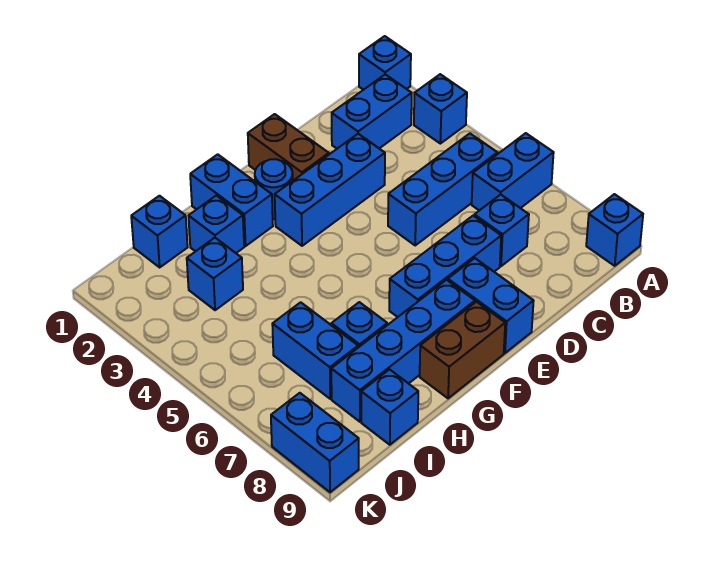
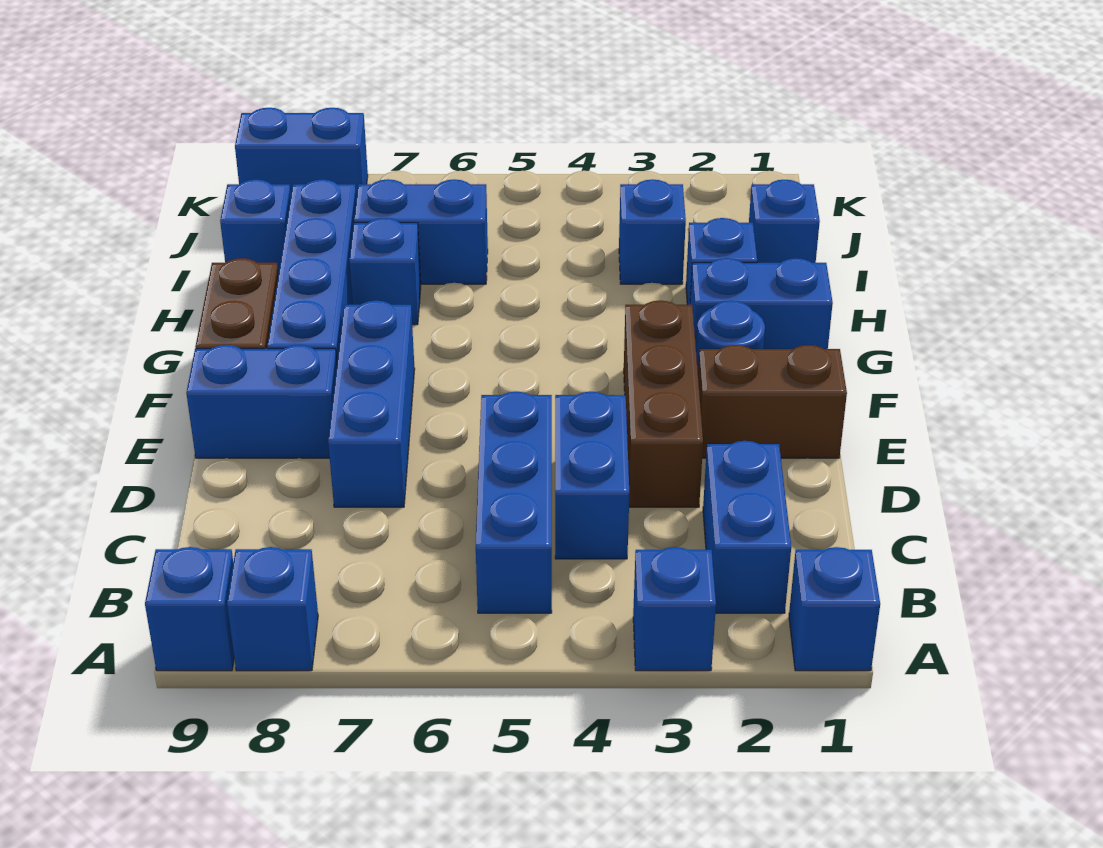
blue brick A6:B6 level 1 -> blue brick C4:D4 level 1
blue brick C7 level 1 -> blue brick A8 level 1
blue brick D3:F3 level 1 -> brown brick D3:F3 level 1

